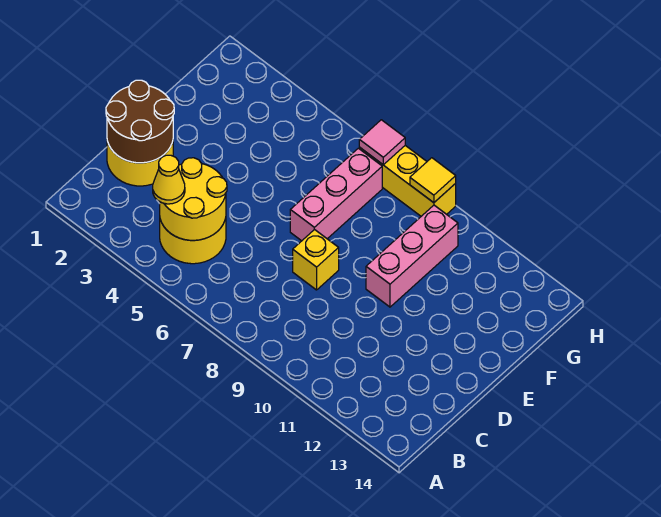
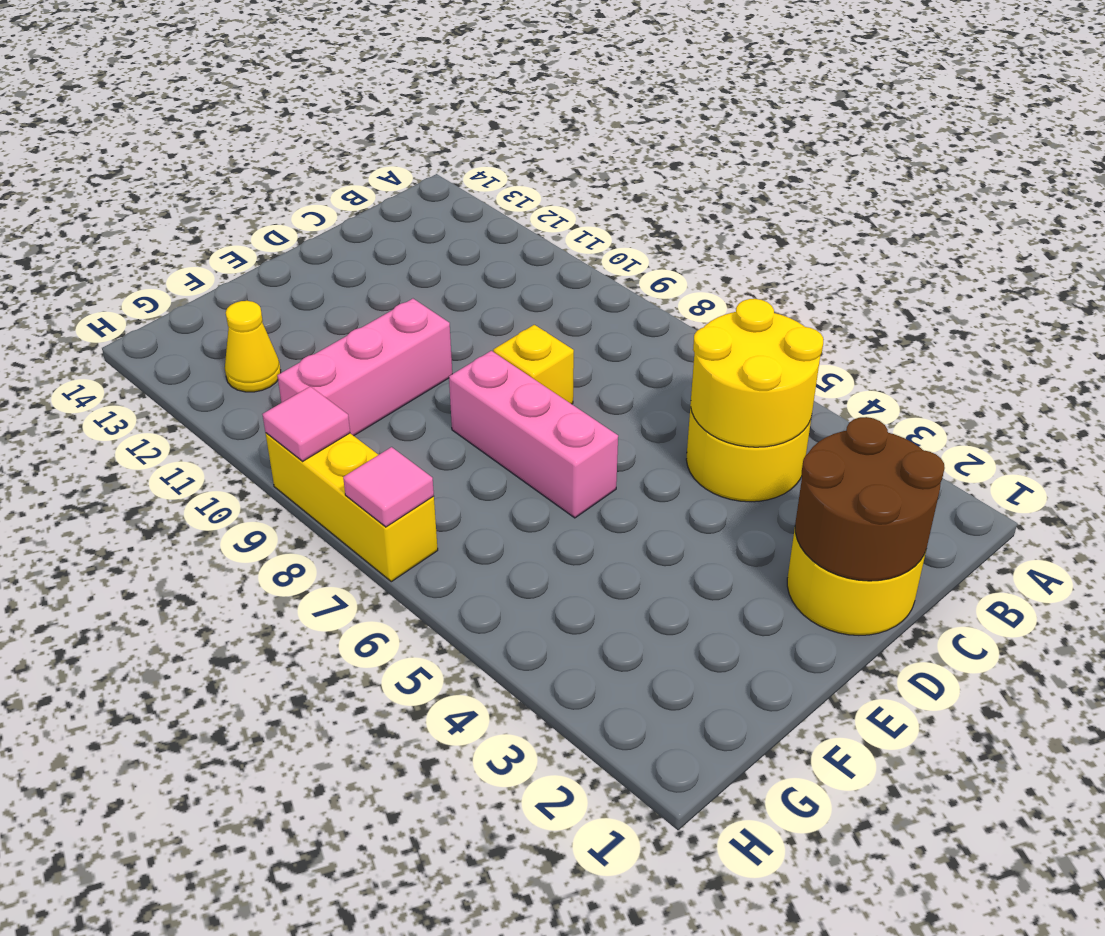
yellow cone B4 level 3 -> yellow cone G12 level 1
pink brick E7:G7 level 1 -> pink brick E6:E8 level 1
yellow tile H9 level 2 -> pink tile H9 level 2

